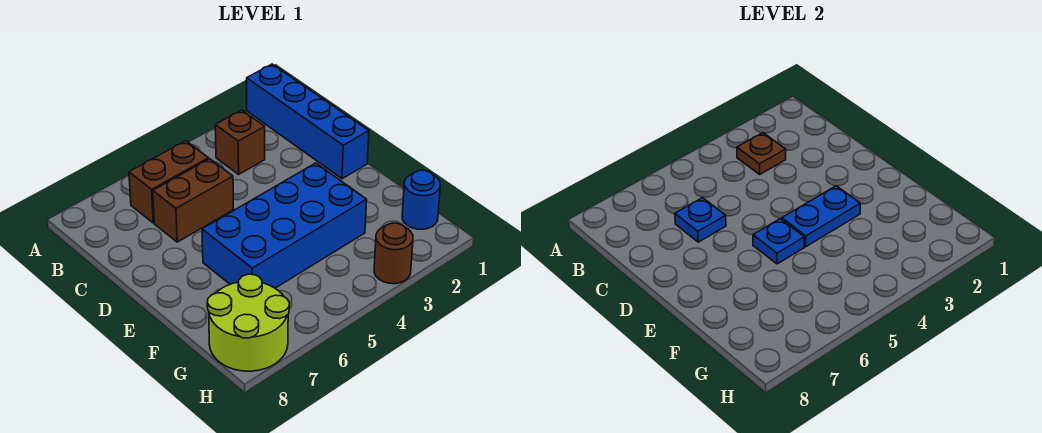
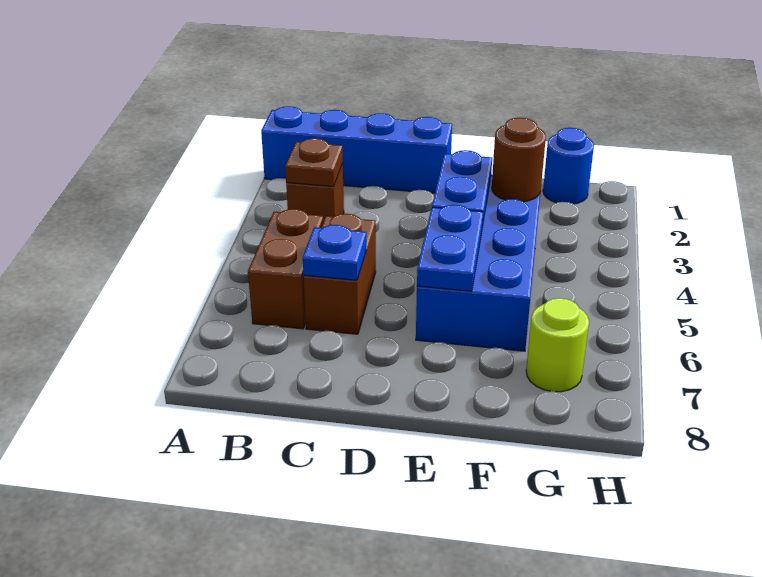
blue plate E5 level 2 -> blue plate E5:E6 level 2
lime round brick G7:H8 level 1 -> lime round brick G7 level 1
brown round brick H3 level 1 -> brown round brick F3 level 2

